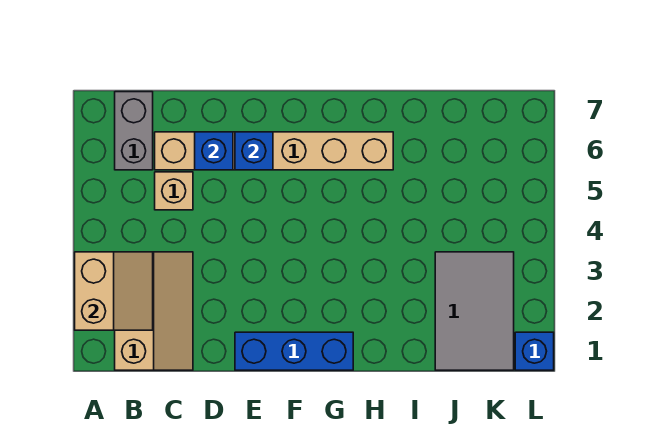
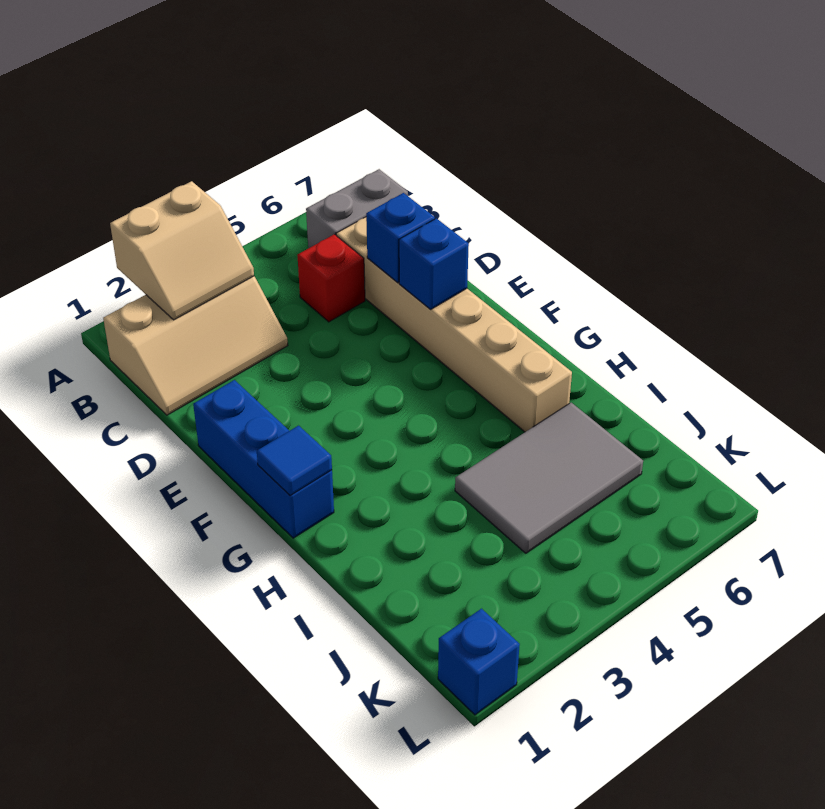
tan brick C5 level 1 -> red brick C5 level 1
none -> blue tile G1 level 2
grey tile J1:K3 level 1 -> grey tile I4:J6 level 1

